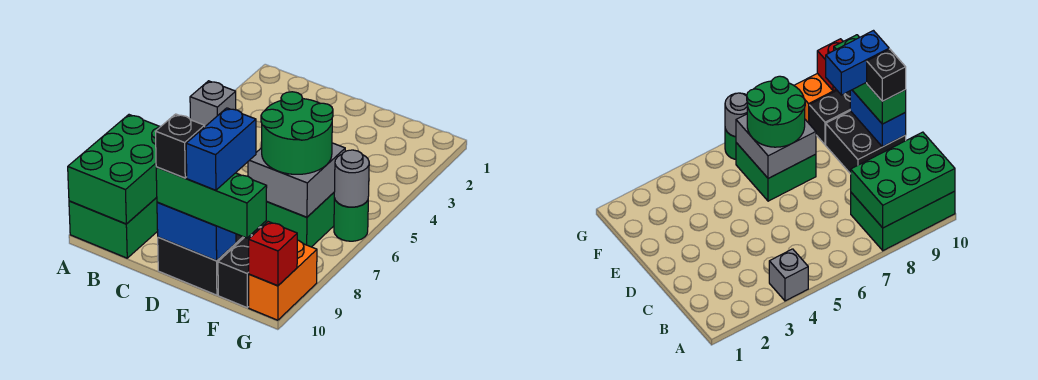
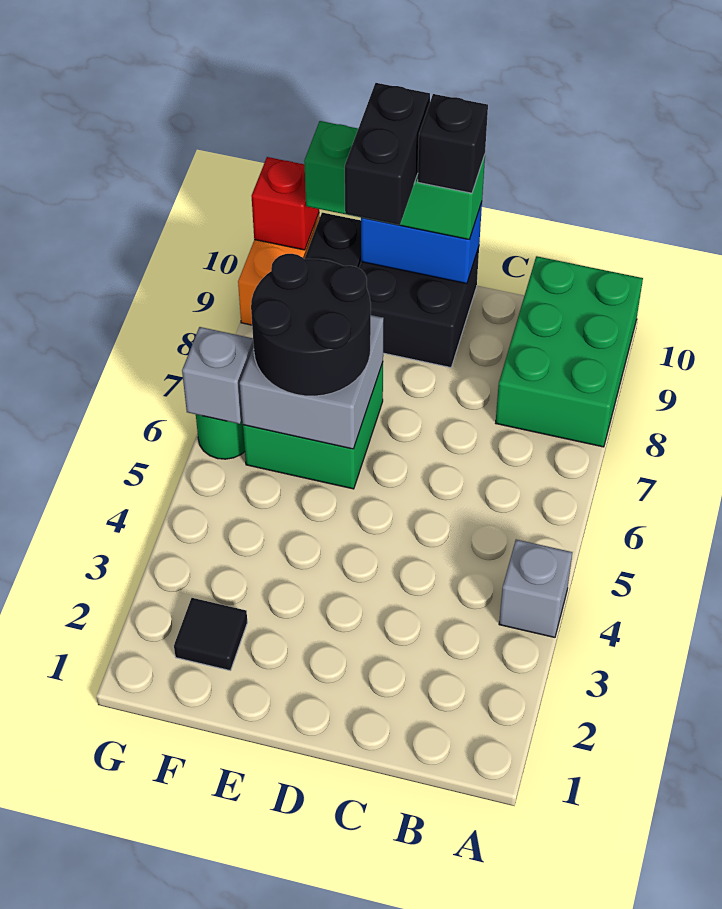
green brick A8:B10 level 2 -> none
green round brick E6:F7 level 3 -> black round brick E6:F7 level 3
blue brick E9:E10 level 4 -> black brick E9:E10 level 4
none -> black tile F2 level 1
grey round brick G6 level 2 -> grey brick G6 level 2

